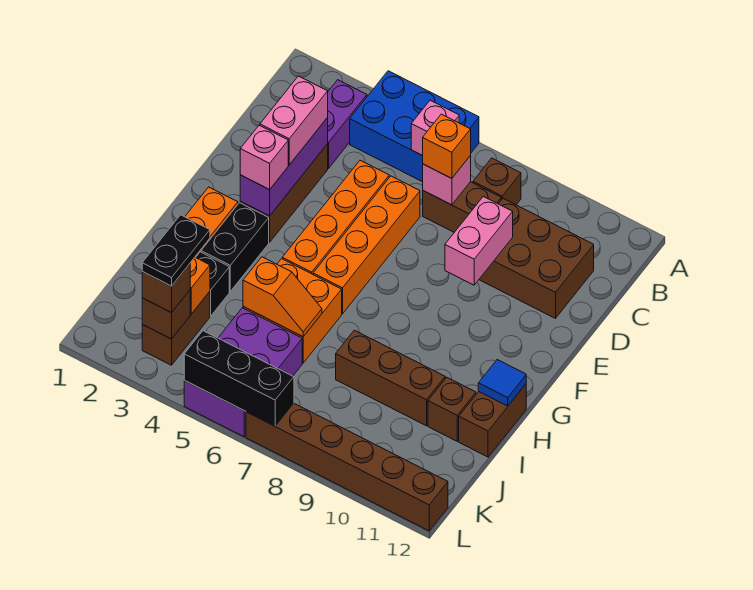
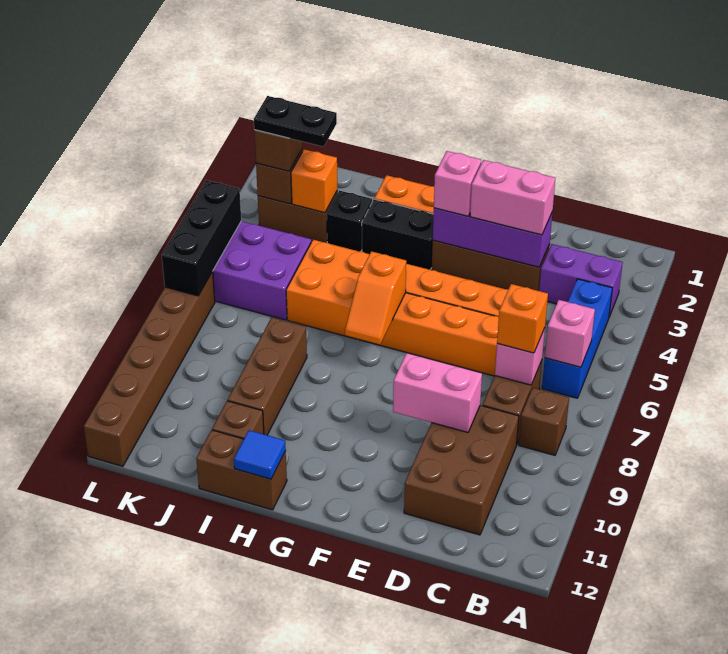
blue brick A4:B6 level 1 -> blue brick B4:B6 level 1
orange slope I5:I6 level 2 top 5 -> orange slope G6:G7 level 2 top 6

